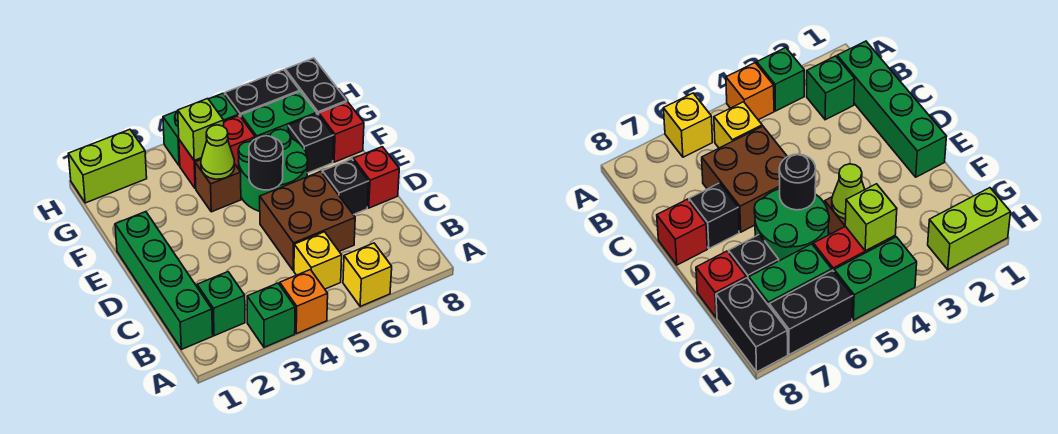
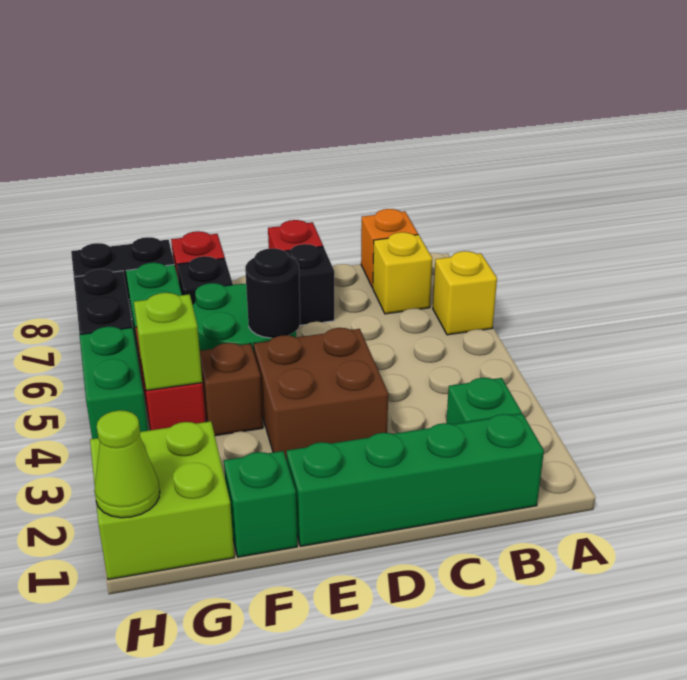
green brick A3 level 1 -> green brick F1 level 1
orange brick A4 level 1 -> orange brick B8 level 1
yellow brick B5 level 1 -> yellow brick B7 level 1
brown brick C5:D6 level 1 -> brown brick D3:E4 level 1
lime cone F4 level 2 -> lime cone H1 level 2
lime brick H1:H2 level 1 -> lime brick G1:H2 level 1

